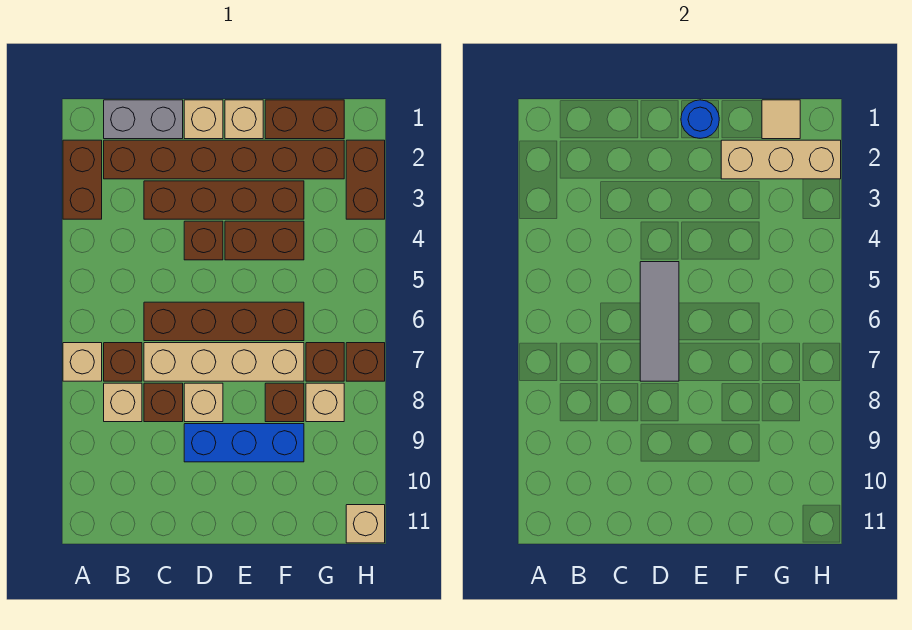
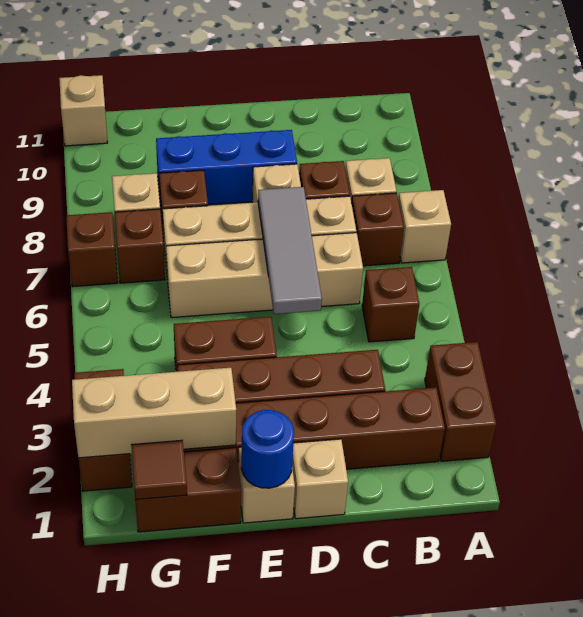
grey brick B1:C1 level 1 -> none
brown brick C6:F6 level 1 -> tan brick C6:F6 level 1
brown brick D4 level 1 -> brown brick B5 level 1
tan tile G1 level 2 -> brown tile G1 level 2

